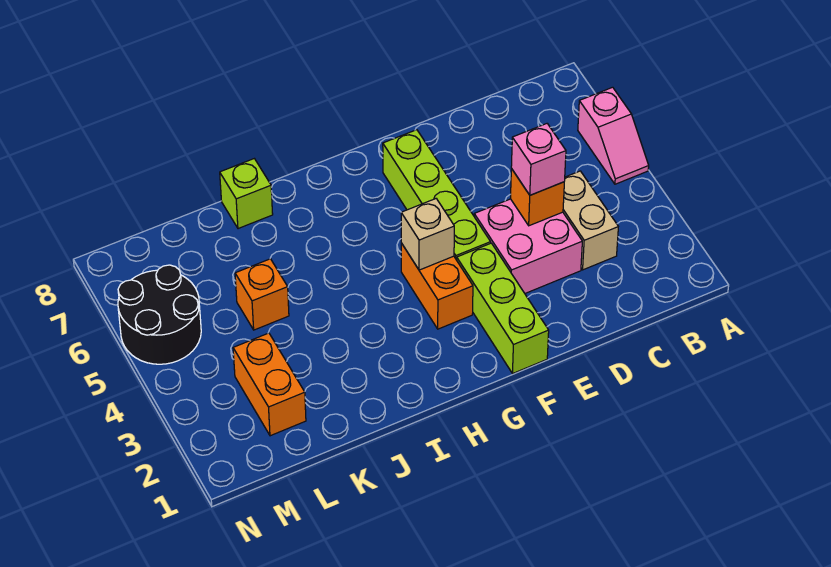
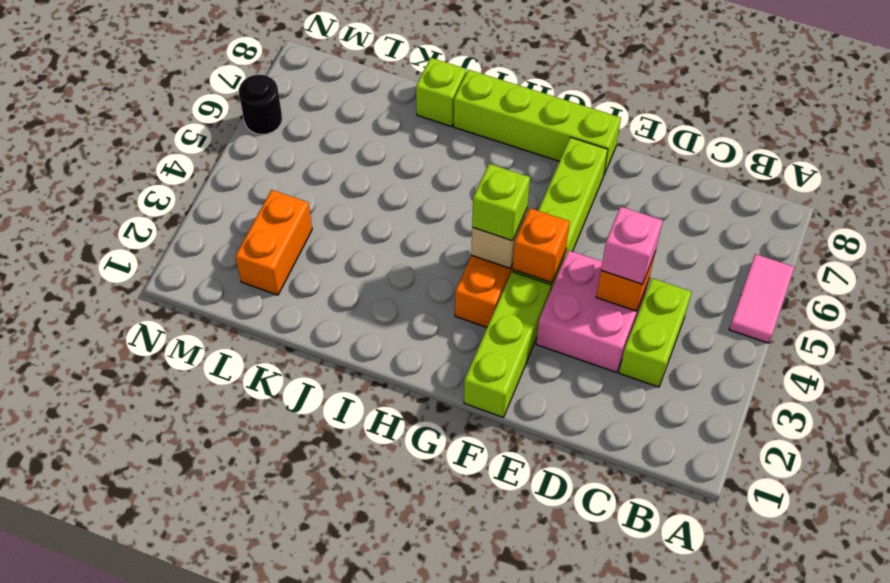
pink slope A5:A6 level 1 top 6 -> pink tile A5:A6 level 1
tan brick C3:C4 level 1 -> lime brick C3:C4 level 1
none -> lime brick F8:I8 level 1
none -> lime brick G4 level 3
orange brick K5 level 1 -> orange brick F4 level 2
black round brick M5:N6 level 1 -> black round brick N6 level 1

